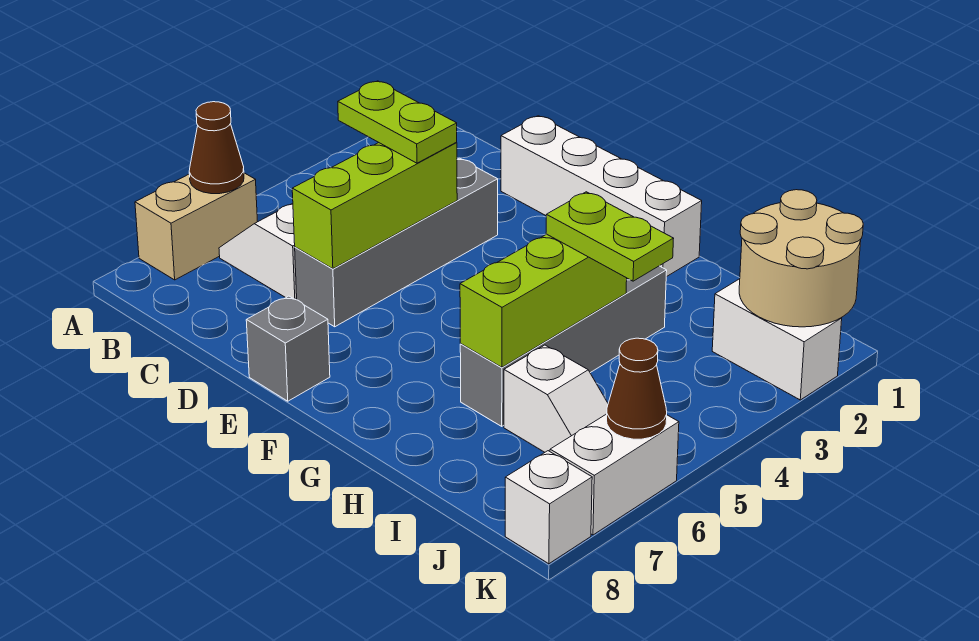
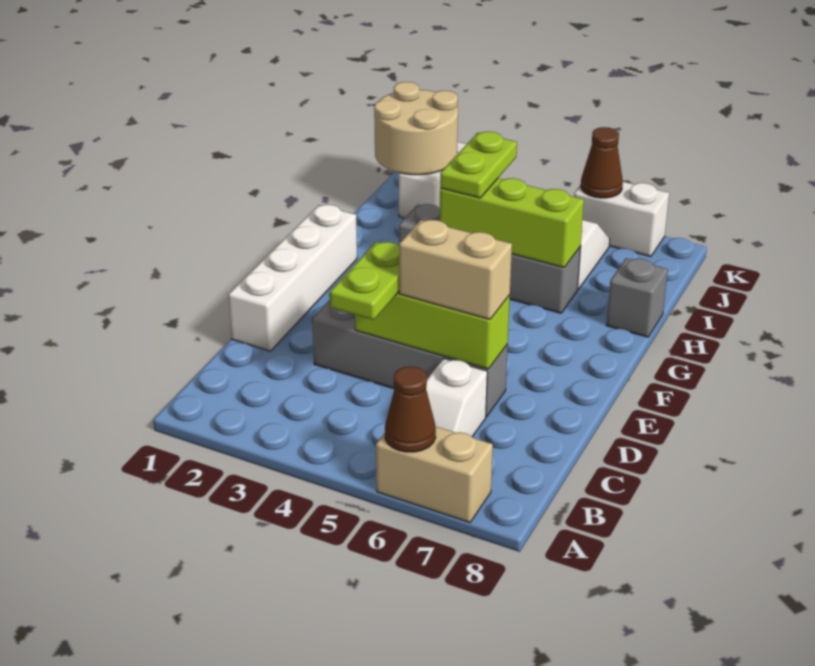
none -> tan brick D5:D6 level 3
grey brick E8 level 1 -> grey brick H8 level 1
white brick K8 level 1 -> none

